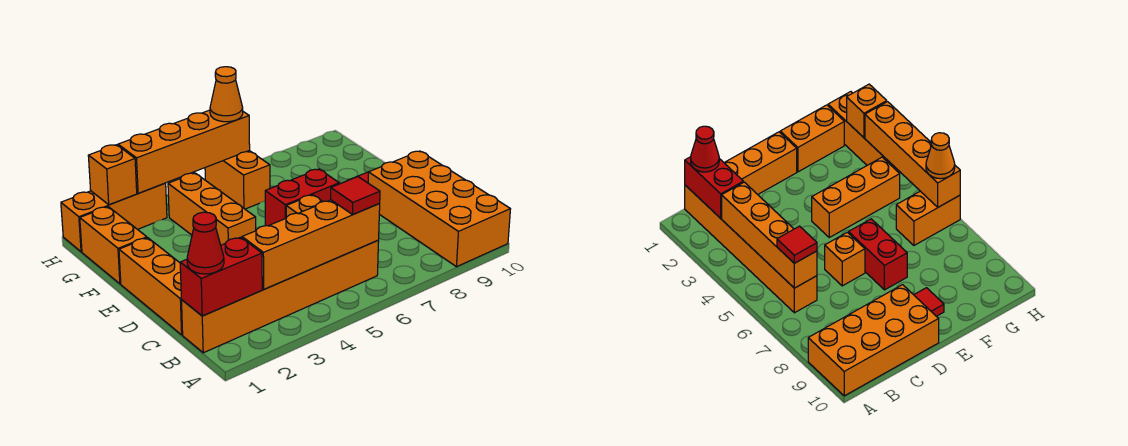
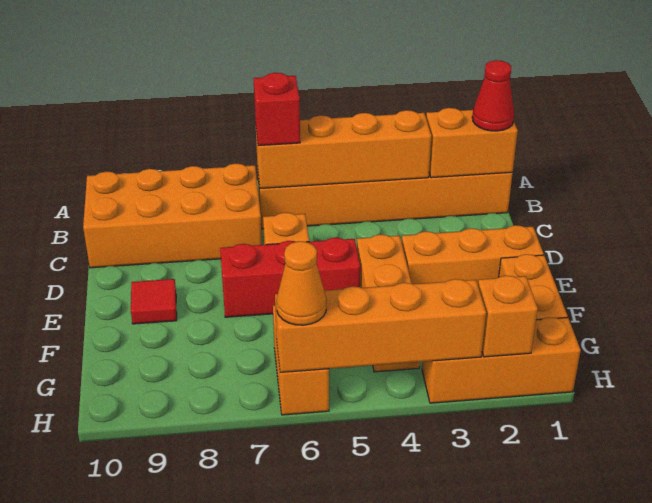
orange brick A9:D10 level 1 -> orange brick B7:C10 level 1
red brick B1:B2 level 2 -> orange brick B1:B2 level 2
red tile B6 level 3 -> red brick B6 level 3
orange brick C1:E1 level 1 -> orange brick E1:E3 level 1
red brick E6:E7 level 1 -> red brick E5:E7 level 1

